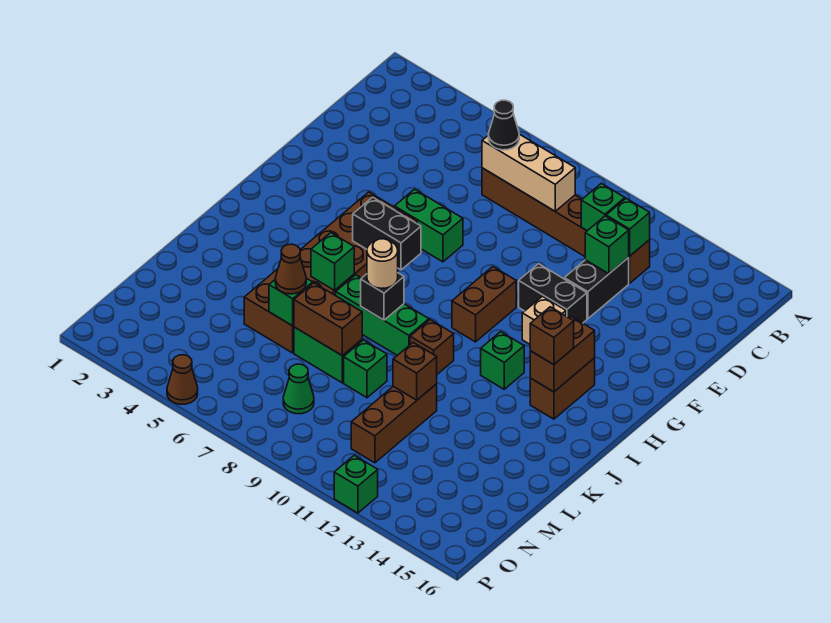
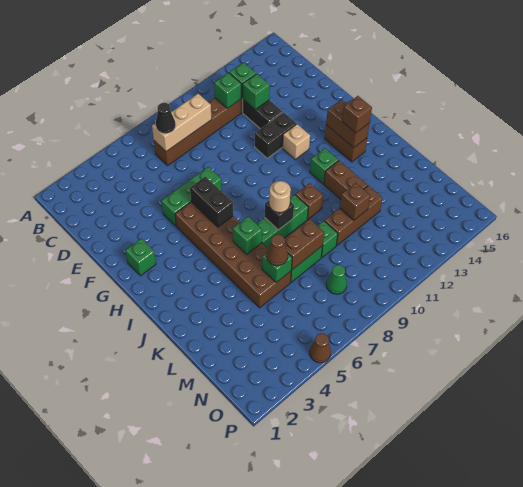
green brick F6:F7 level 1 -> green brick F5:F7 level 1
brown brick G10:H10 level 1 -> brown brick J12:K12 level 1
black brick H6:H7 level 2 -> black brick G6:H6 level 2
brown brick L11:N11 level 1 -> brown brick L10:L12 level 1
green brick P12 level 1 -> green brick G2 level 1

